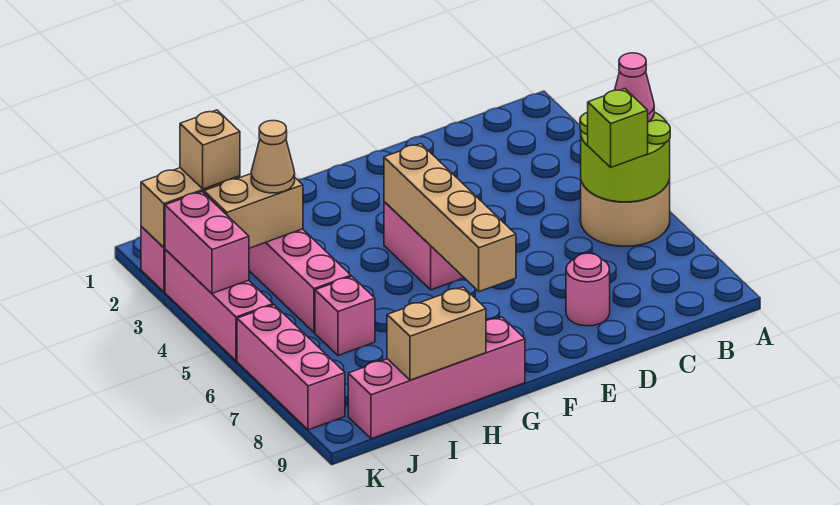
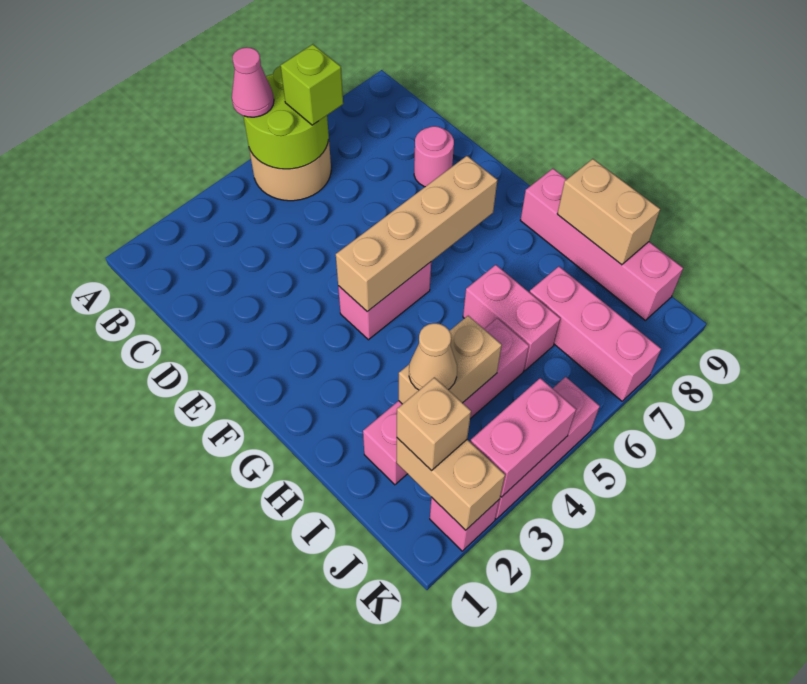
tan brick I3:J3 level 2 -> tan brick I3:I4 level 2
pink brick I6 level 1 -> pink brick H6:I6 level 1
pink brick K6:K8 level 1 -> pink brick I7:K7 level 1

